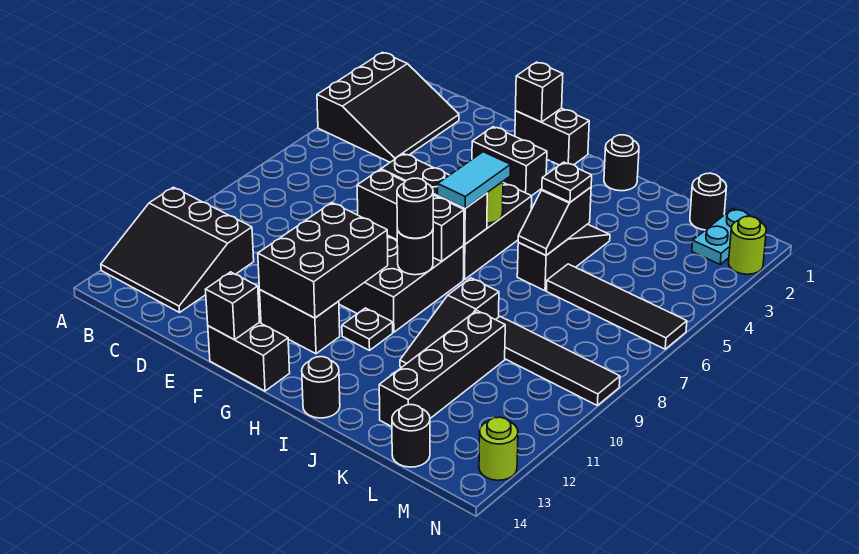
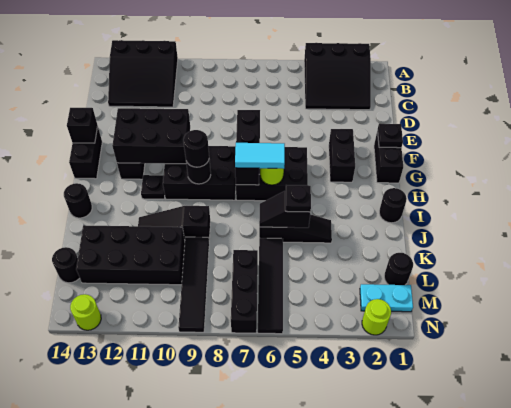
black slope A11:C13 level 1 top 11 -> black slope A11:C13 level 1 top A
black brick F1 level 2 -> black plate F1 level 2
black brick F8:H8 level 2 -> black brick L7:N7 level 1
black brick K10:K13 level 1 -> black brick K10:L13 level 1

